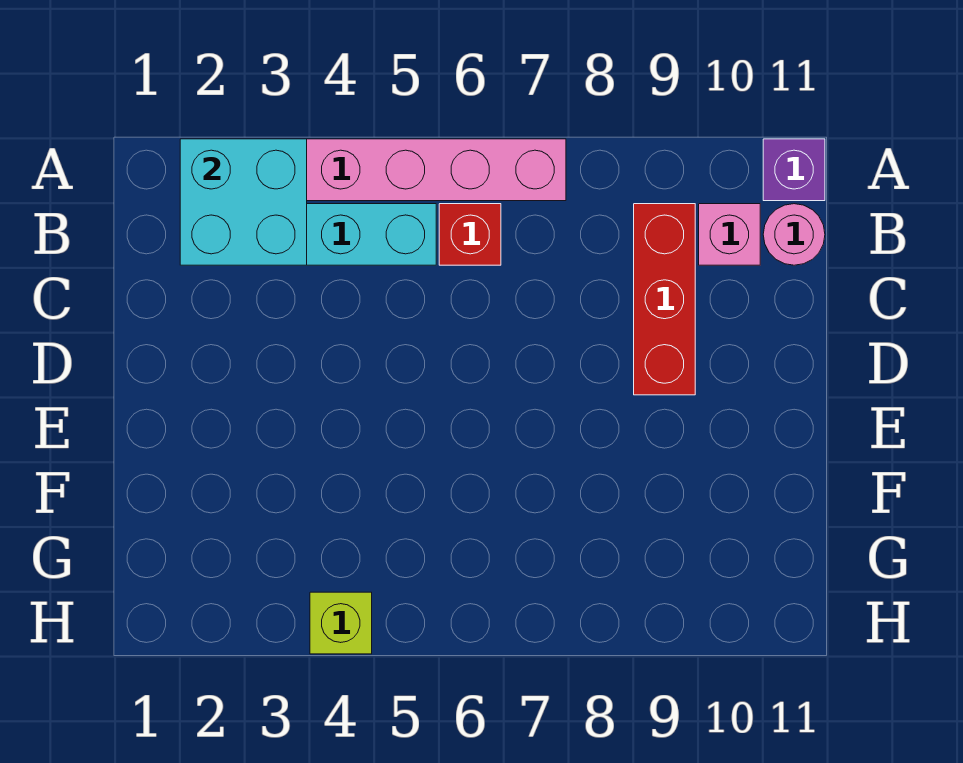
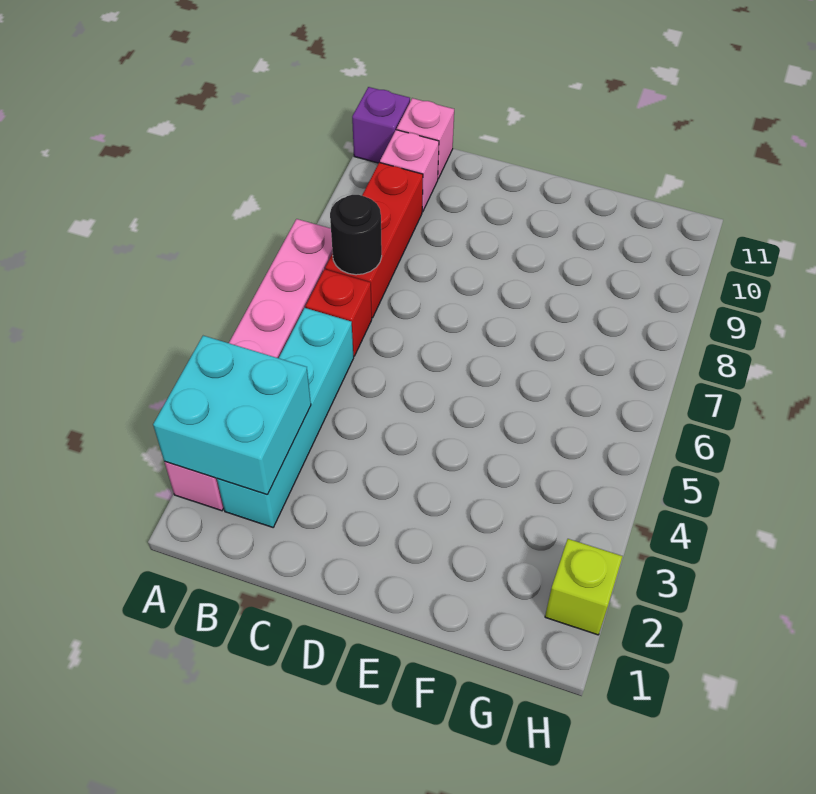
none -> black round brick B7 level 2
red brick B9:D9 level 1 -> red brick B7:B9 level 1
pink round brick B11 level 1 -> pink brick B11 level 1
lime brick H4 level 1 -> lime brick H2 level 1

